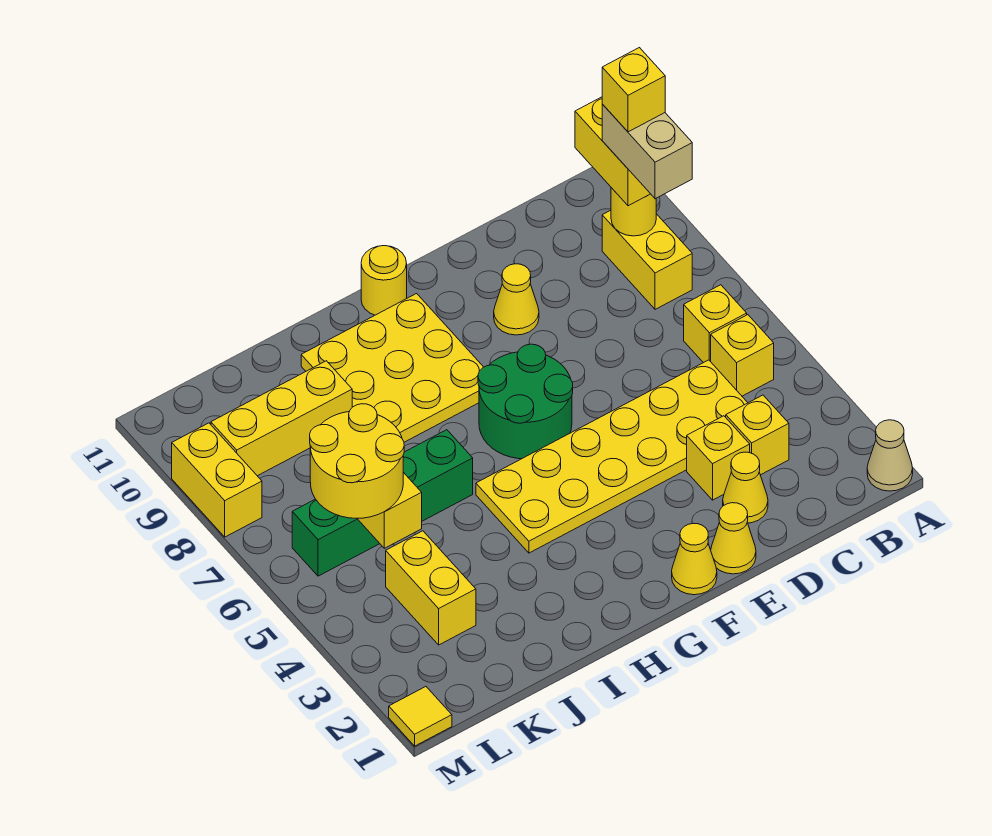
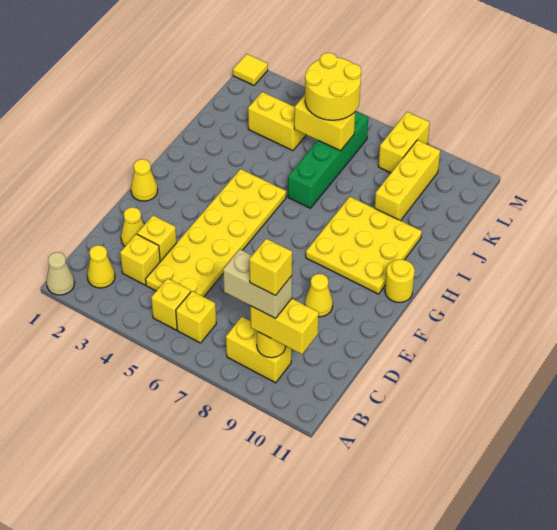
yellow cone E1 level 1 -> yellow cone B2 level 1
green round brick F6:G7 level 1 -> none
yellow brick M8:M9 level 1 -> yellow brick L8:M8 level 1

